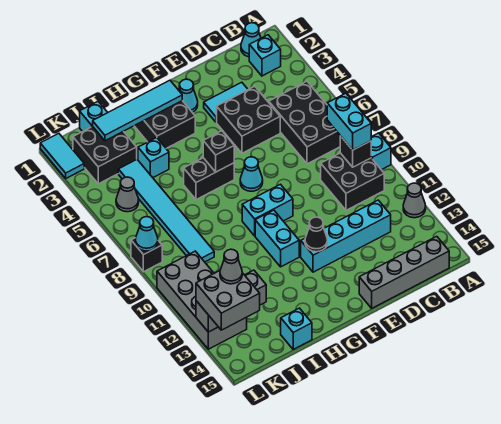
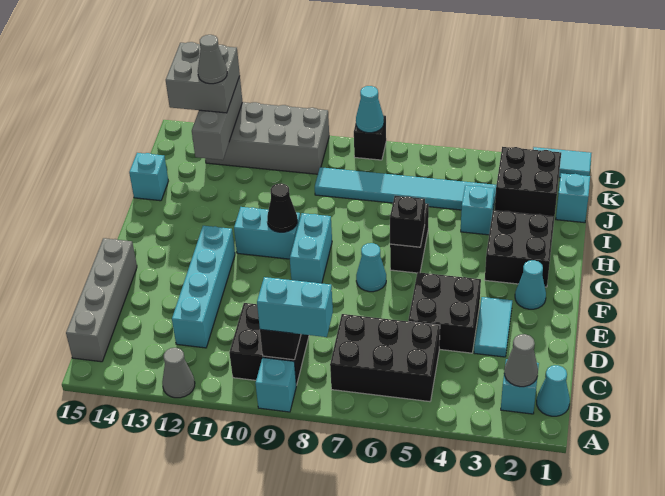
black cone F12 level 2 -> black cone G10 level 2
cyan tile G2:J2 level 2 -> none
grey cone K5 level 1 -> grey cone B2 level 2

